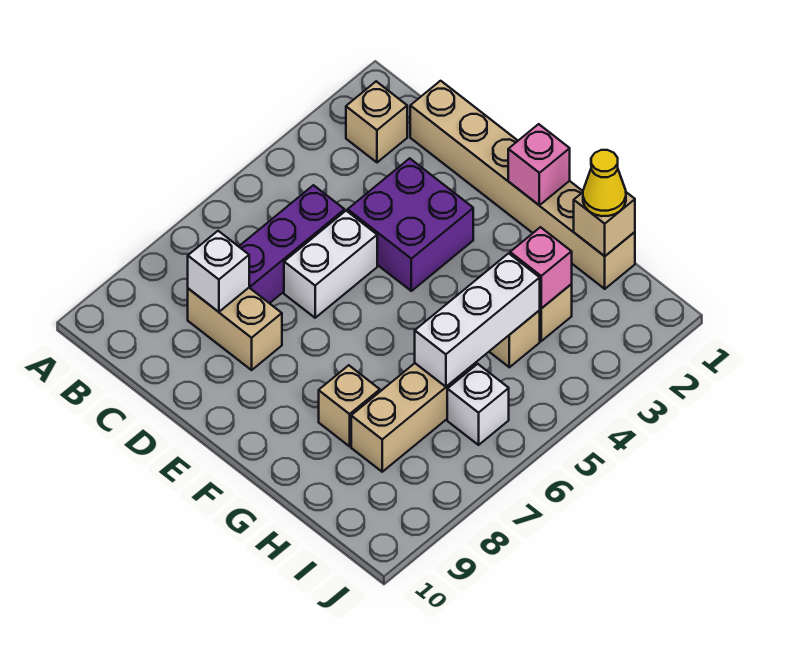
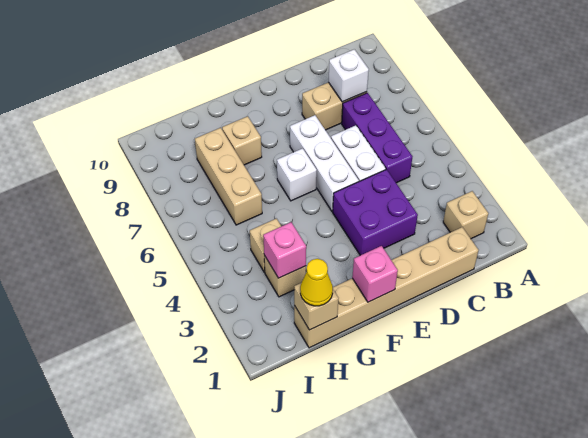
white brick H4:H6 level 2 -> white brick E5:E7 level 1
white brick I6 level 1 -> white brick F6 level 1

